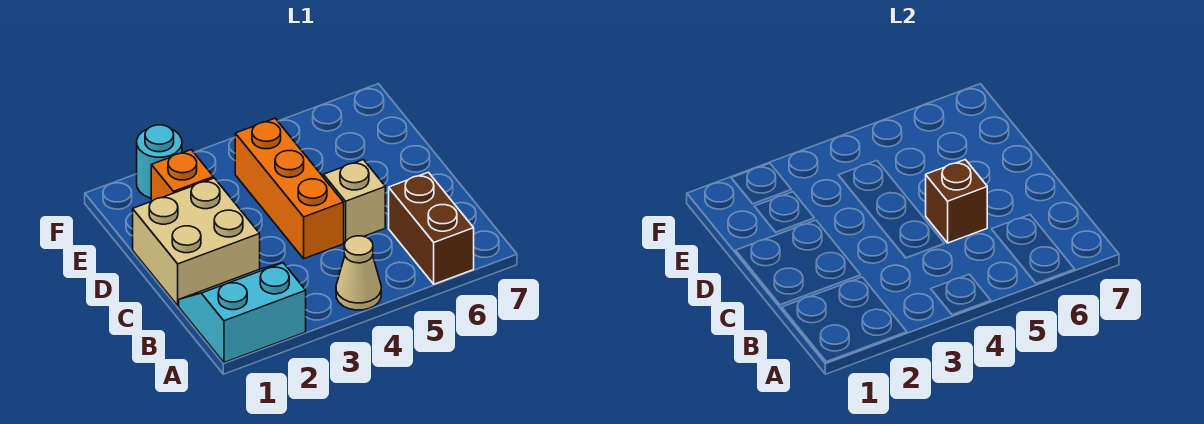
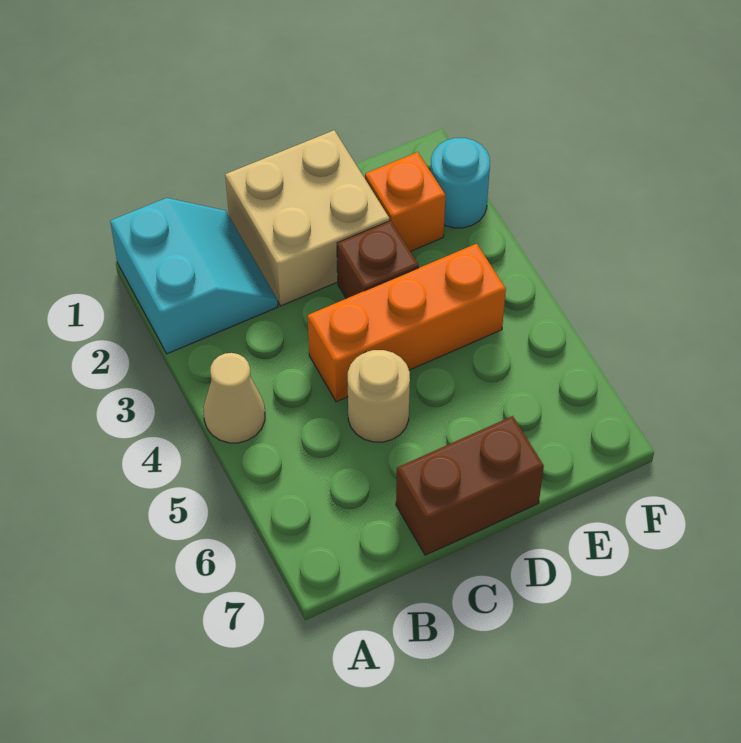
brown brick A6:B6 level 1 -> brown brick C7:D7 level 1
tan brick C5 level 1 -> tan round brick C5 level 1
brown brick C5 level 2 -> brown brick D3 level 1

